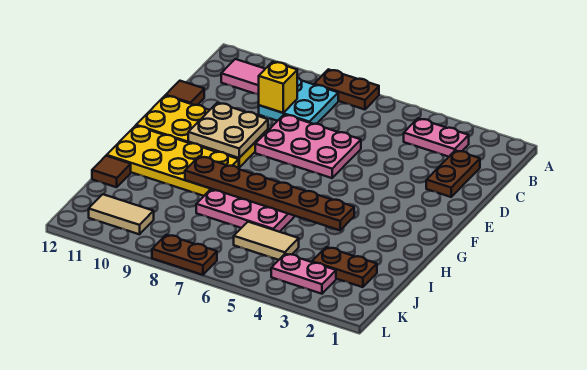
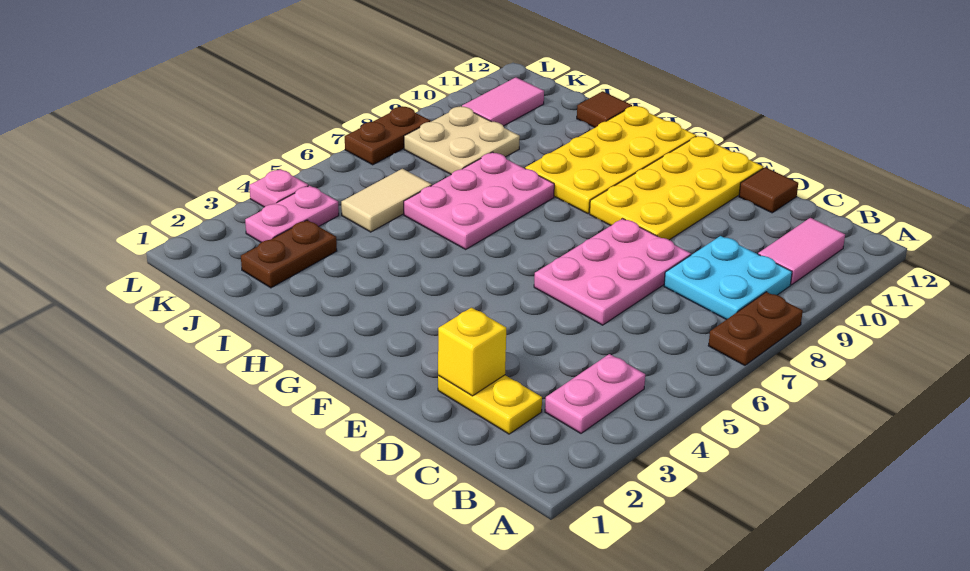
brown plate C2:D2 level 1 -> yellow plate C2:D2 level 1
yellow brick C9 level 2 -> yellow brick D2 level 2
tan plate E9:F10 level 2 -> tan plate J8:K9 level 1
brown plate H4:H9 level 2 -> none
tan tile K10:K11 level 1 -> pink tile K10:K11 level 1
none -> pink plate L4 level 1

